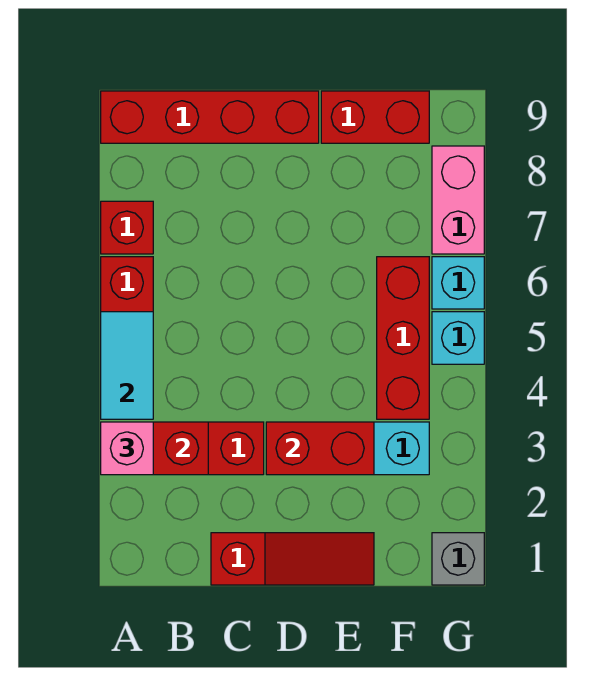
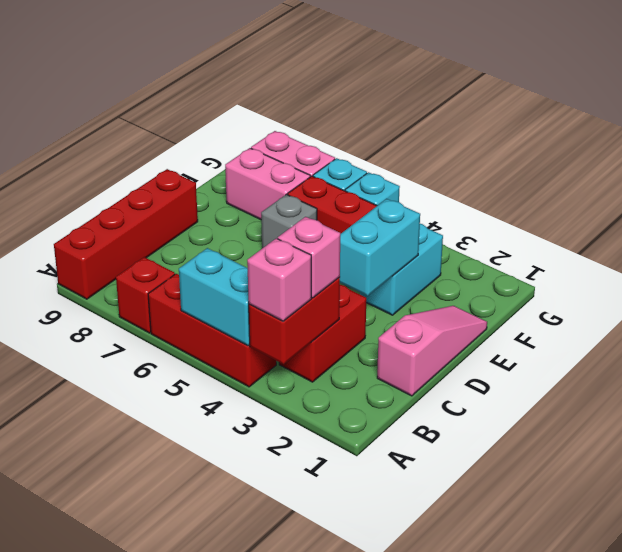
cyan tile A4:A5 level 2 -> cyan brick A4:A5 level 2
none -> pink brick B3 level 3
red slope C1:E1 level 1 top C -> pink slope C1:E1 level 1 top C
red brick D3:E3 level 2 -> cyan brick D3:E3 level 2
red brick E9:F9 level 1 -> none
none -> pink brick F7:F8 level 1
grey brick G1 level 1 -> grey brick E6 level 1

